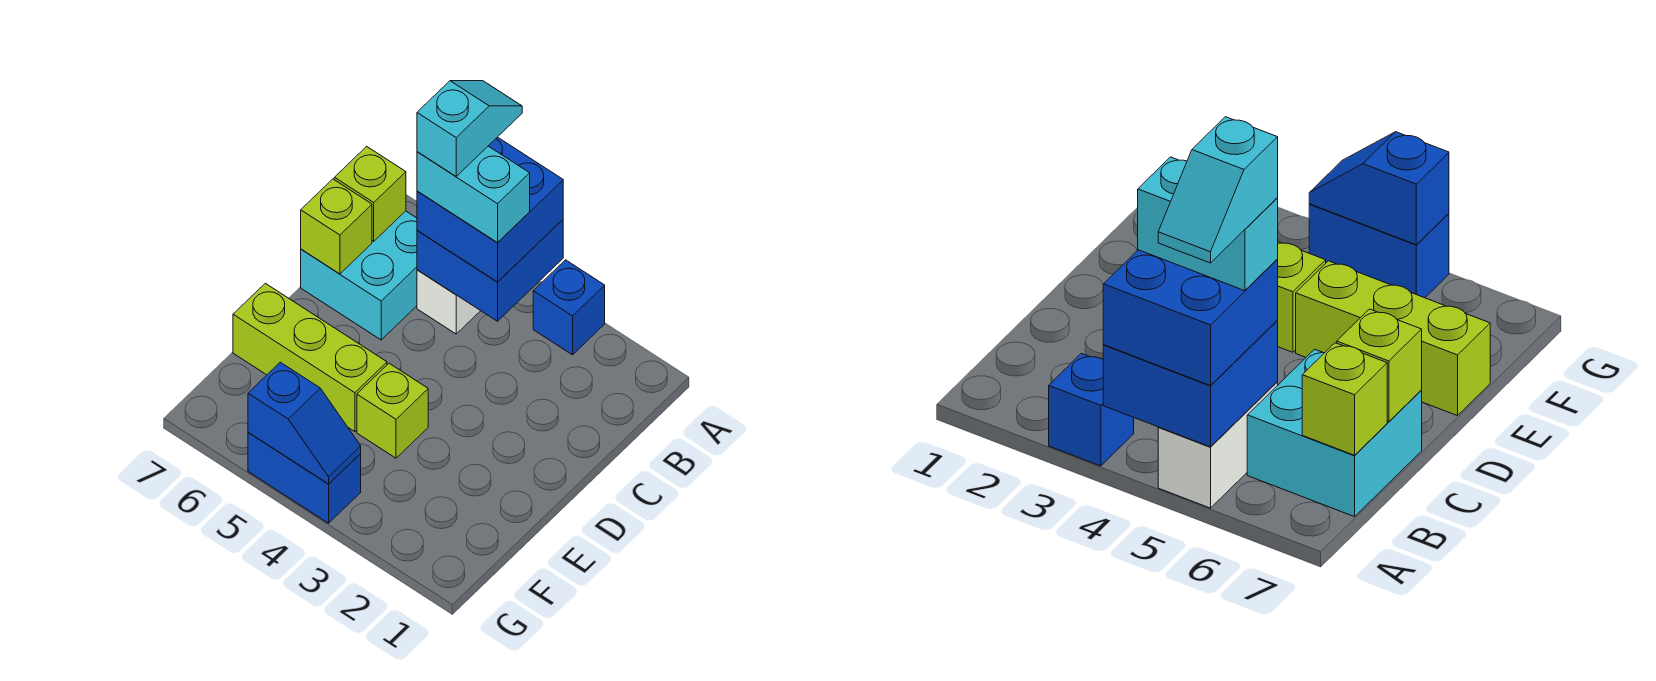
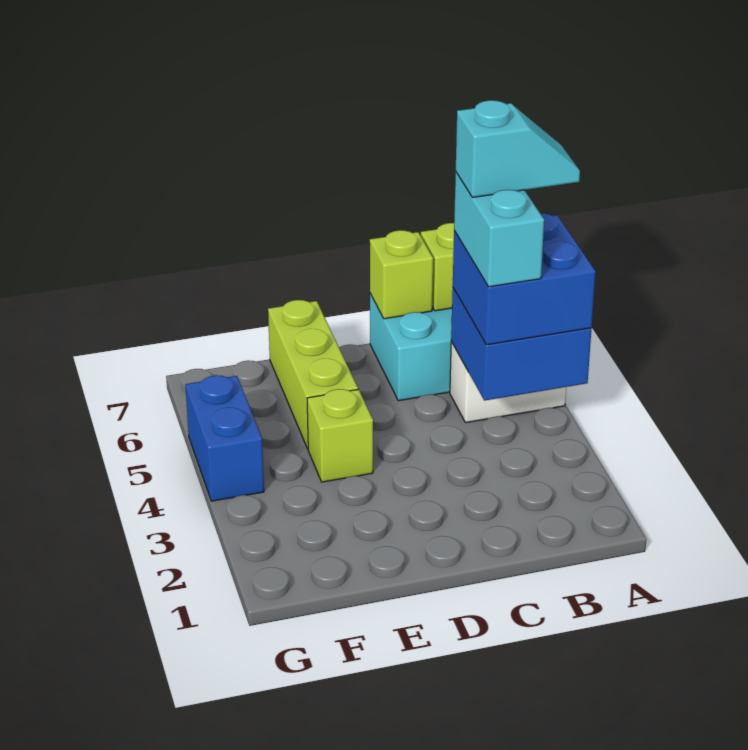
blue brick A3 level 1 -> none
blue slope G4:G5 level 2 top 5 -> none

